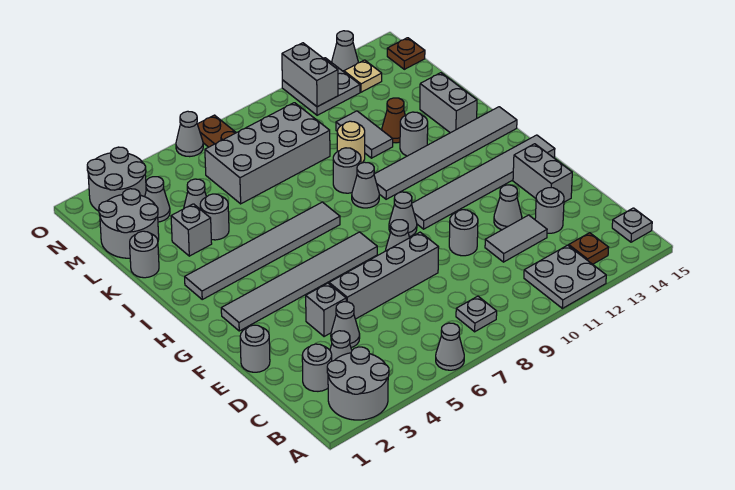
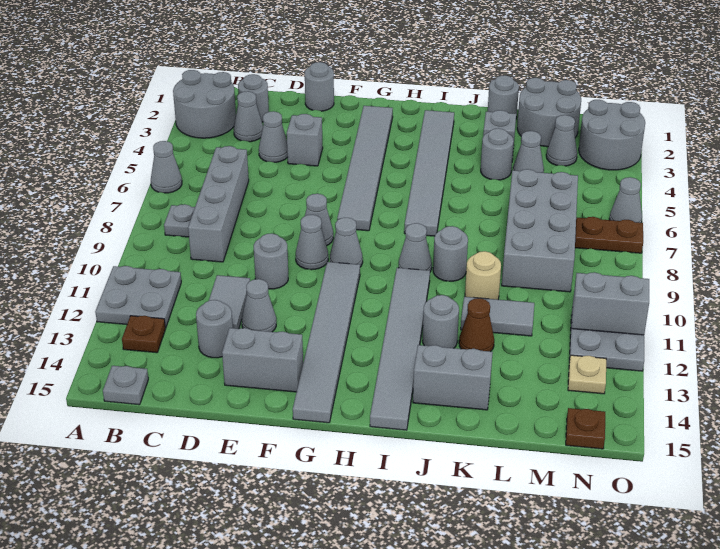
grey brick E5:E8 level 1 -> grey brick C6:C9 level 1
grey cone O13 level 1 -> grey cone F9 level 1

